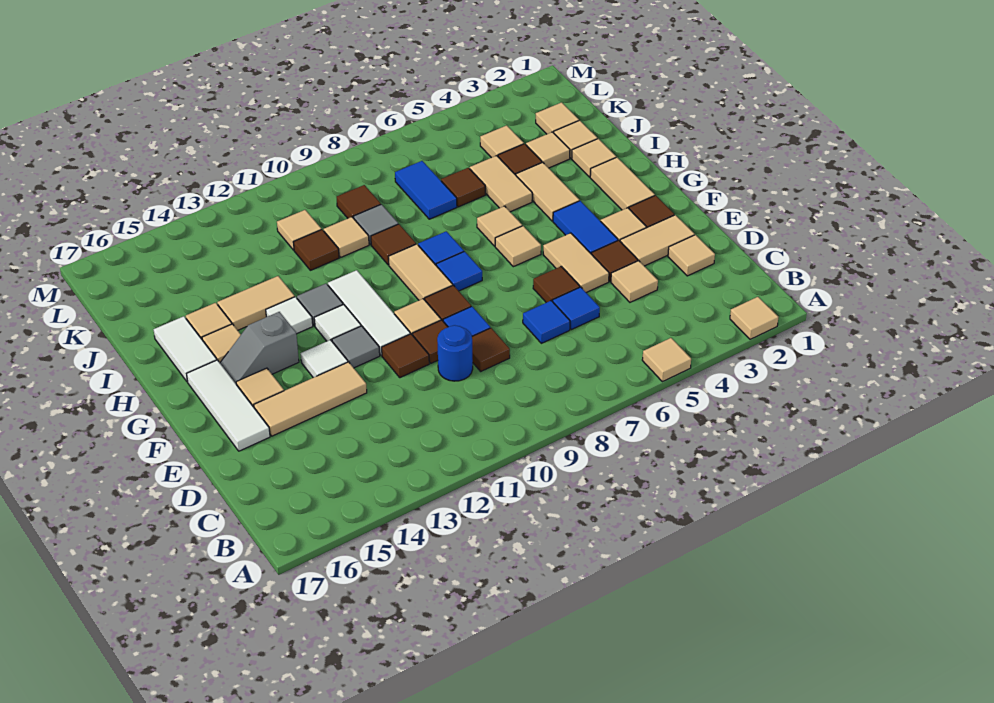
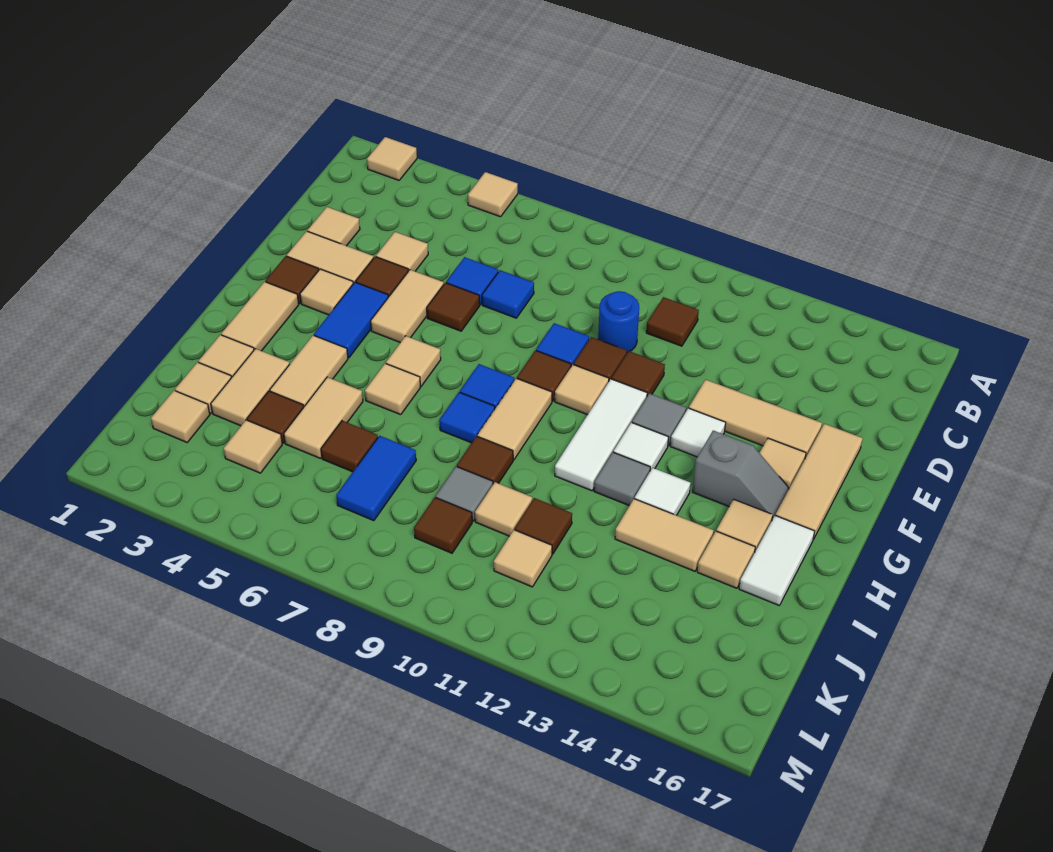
brown tile D9 level 1 -> brown tile C11 level 1
white tile E16:G16 level 1 -> tan tile E16:G16 level 1
tan tile J3 level 1 -> tan tile I3:J3 level 1

